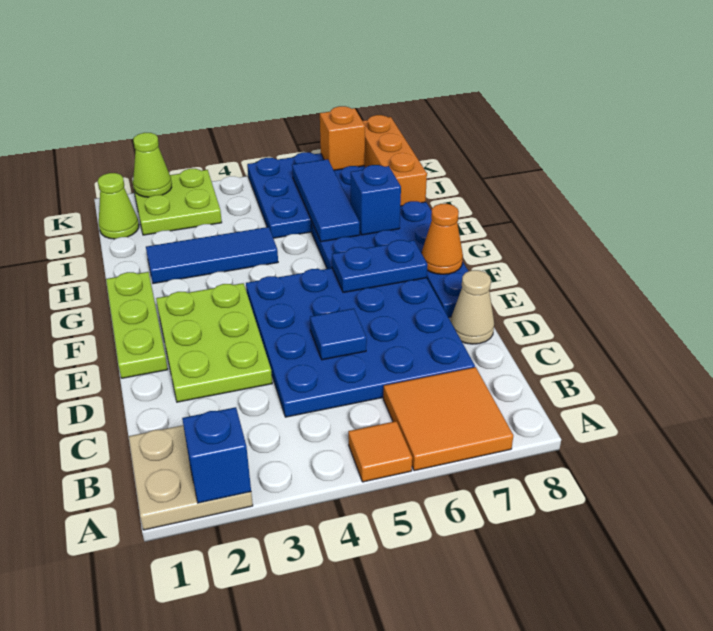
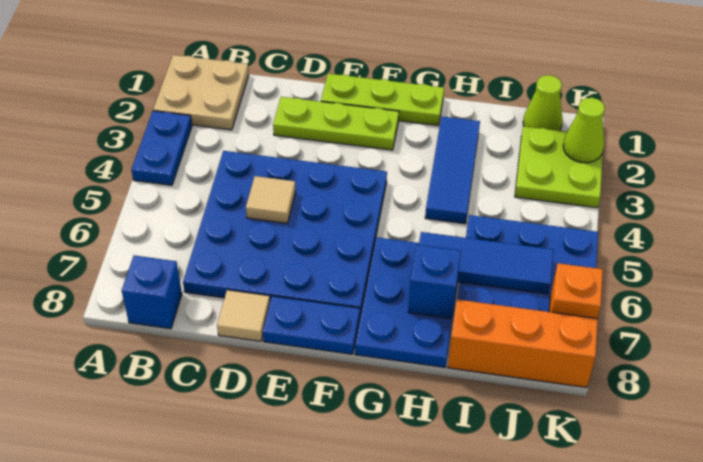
blue brick A2 level 2 -> blue brick B8 level 1
orange tile A5 level 1 -> none
orange tile A6:B7 level 1 -> none
lime plate D2:F3 level 1 -> lime plate D2:F2 level 1
blue tile D5 level 2 -> tan tile D5 level 2
tan cone D8 level 1 -> tan tile D8 level 1
blue plate F6:F7 level 2 -> blue plate A3:A4 level 1
orange cone F8 level 2 -> none

